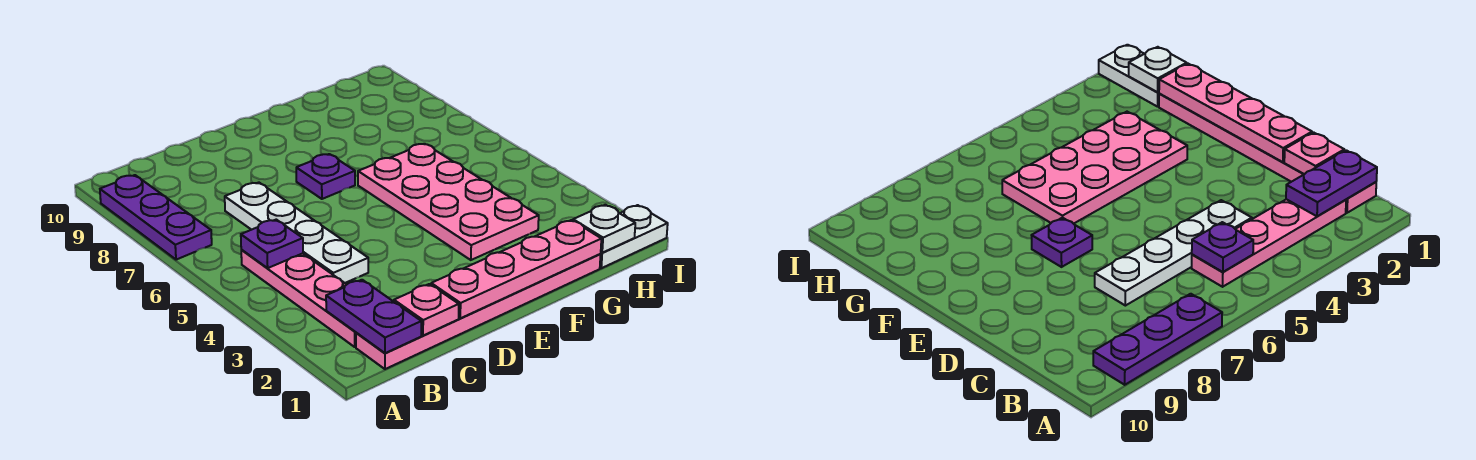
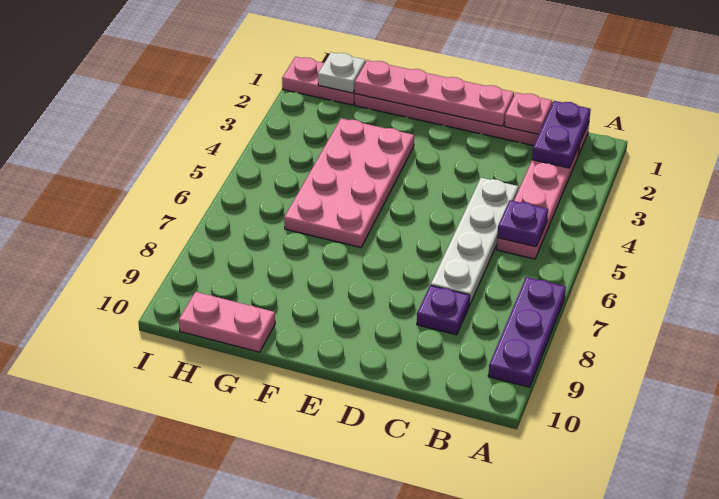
purple plate E7 level 1 -> purple plate C8 level 1
none -> pink plate G10:H10 level 1
white plate H1:I1 level 1 -> pink plate H1:I1 level 1

